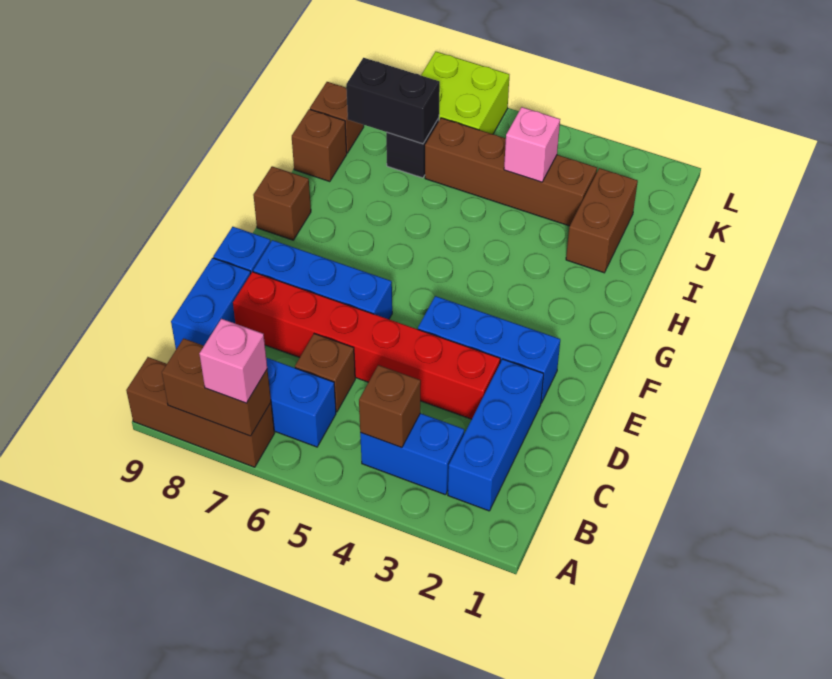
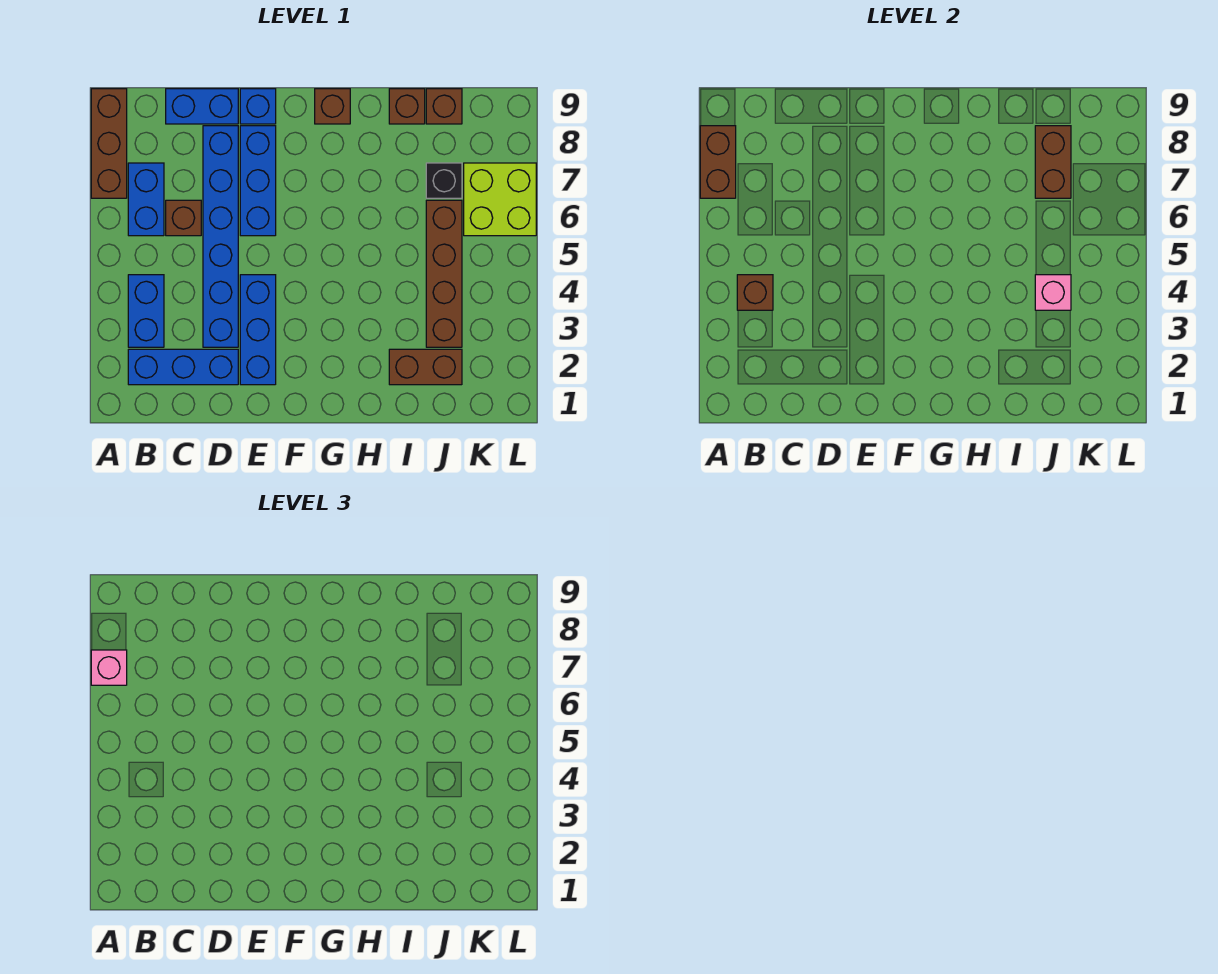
red brick D3:D8 level 1 -> blue brick D3:D8 level 1
black brick J7:J8 level 2 -> brown brick J7:J8 level 2

